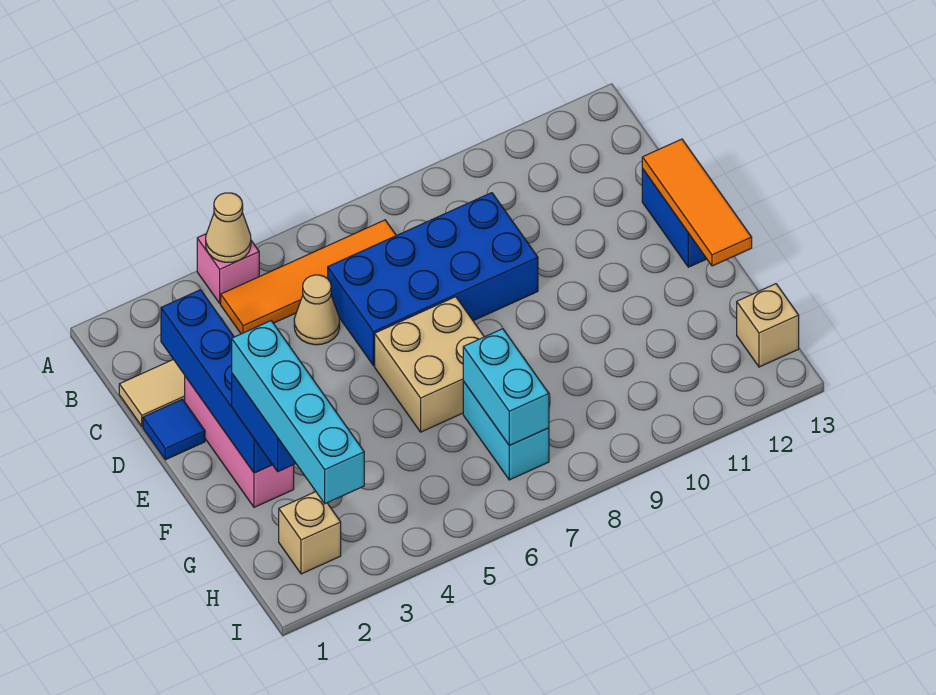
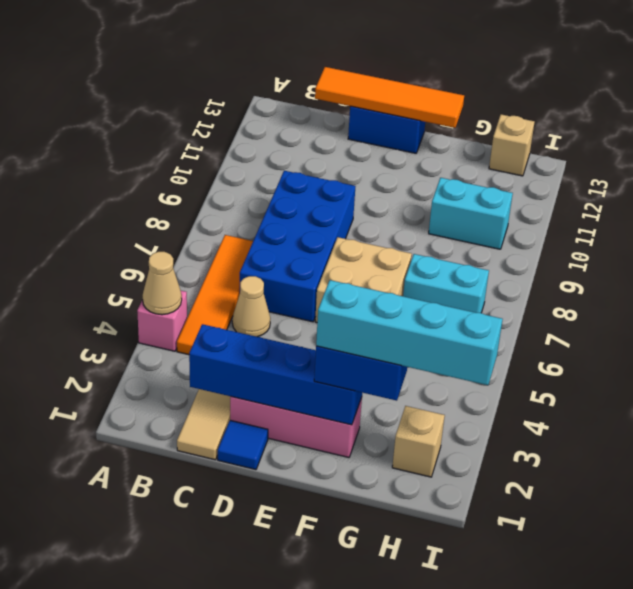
orange tile D13:F13 level 2 -> orange tile C13:F13 level 2
cyan brick G7:H7 level 2 -> cyan brick G10:H10 level 1

